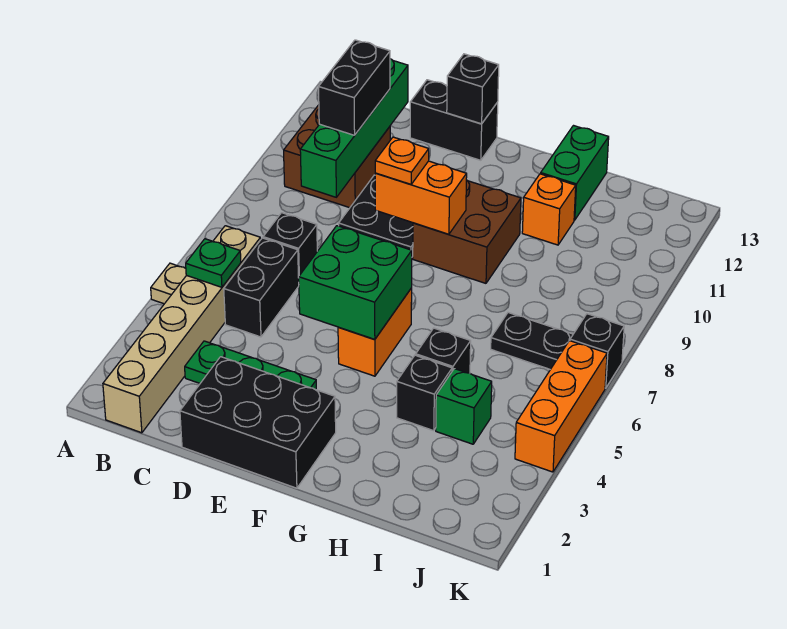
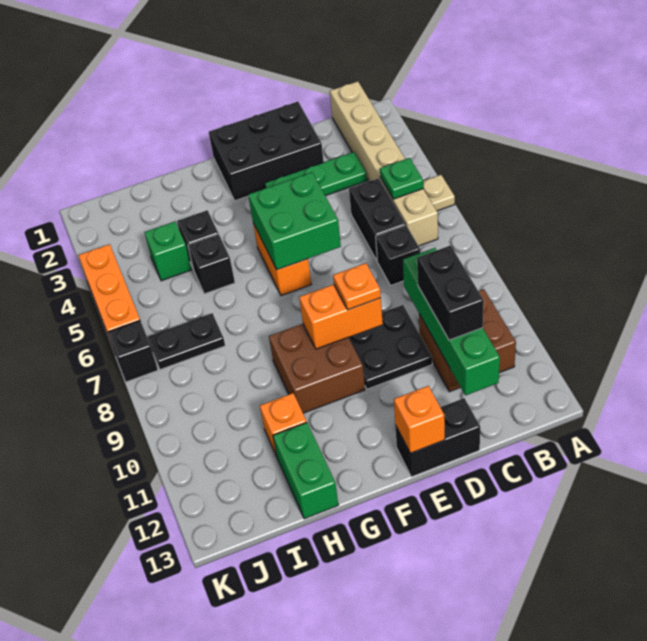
black brick E13 level 2 -> orange brick E13 level 2

